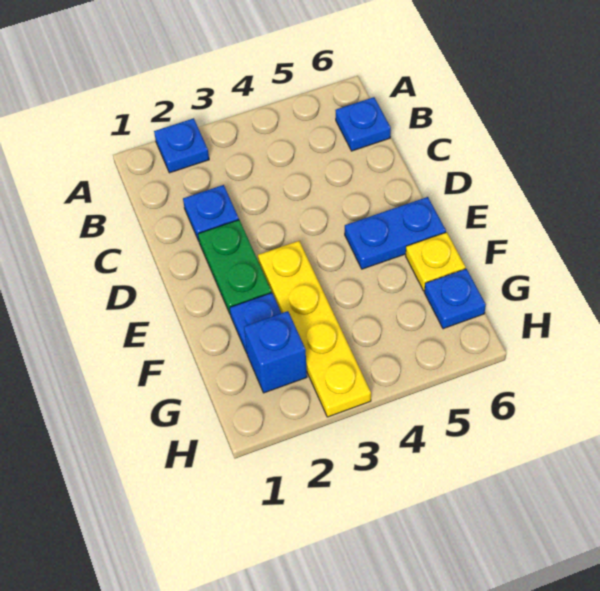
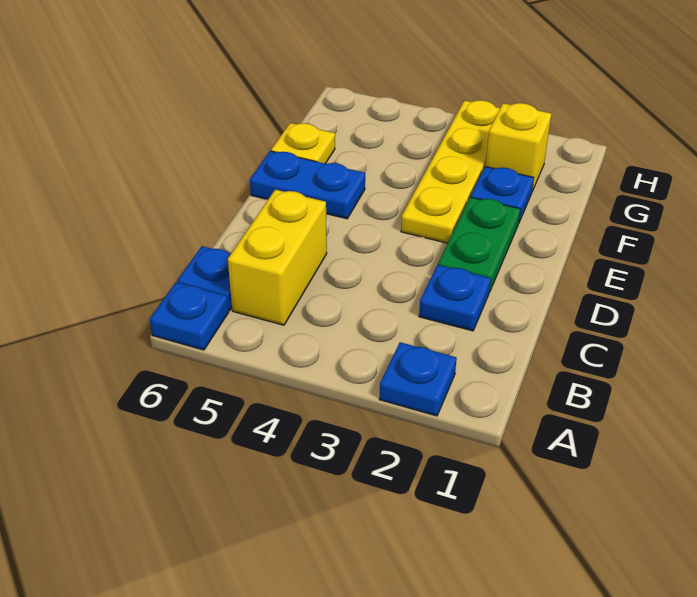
none -> yellow brick B5:C5 level 1
blue brick G2 level 1 -> yellow brick G2 level 1
blue plate G6 level 1 -> blue plate A6 level 1

